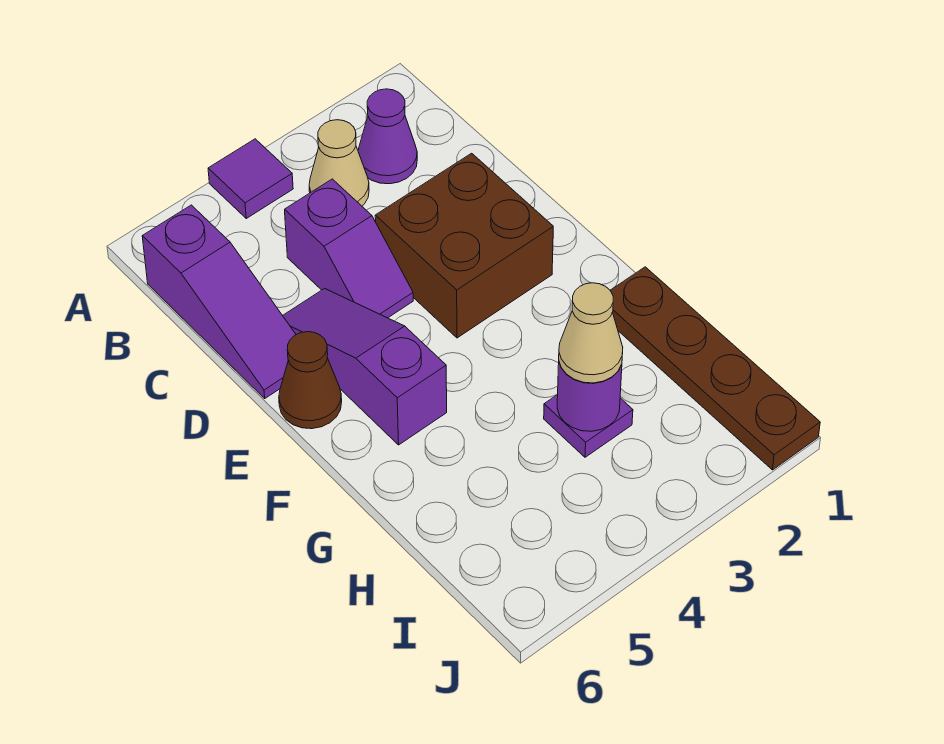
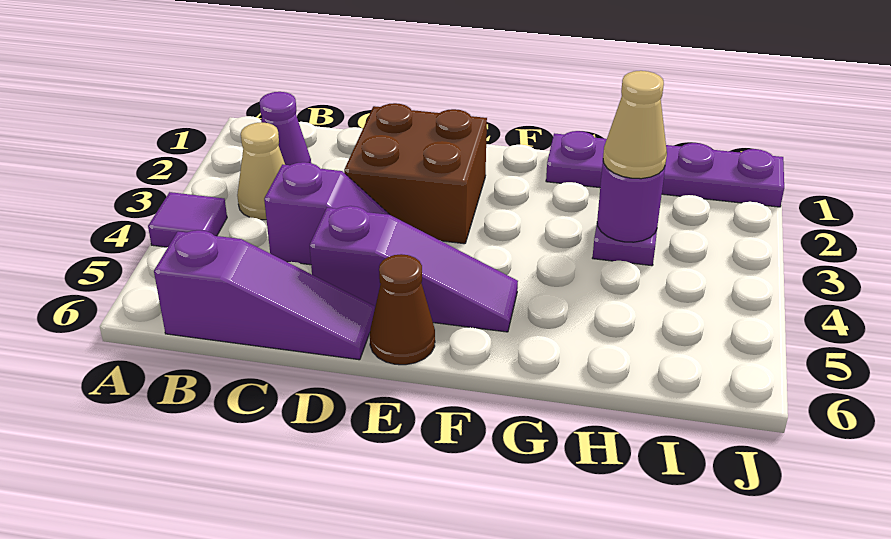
purple slope D5:F5 level 1 top F -> purple slope D5:F5 level 1 top D
brown plate G1:J1 level 1 -> purple plate G1:J1 level 1

